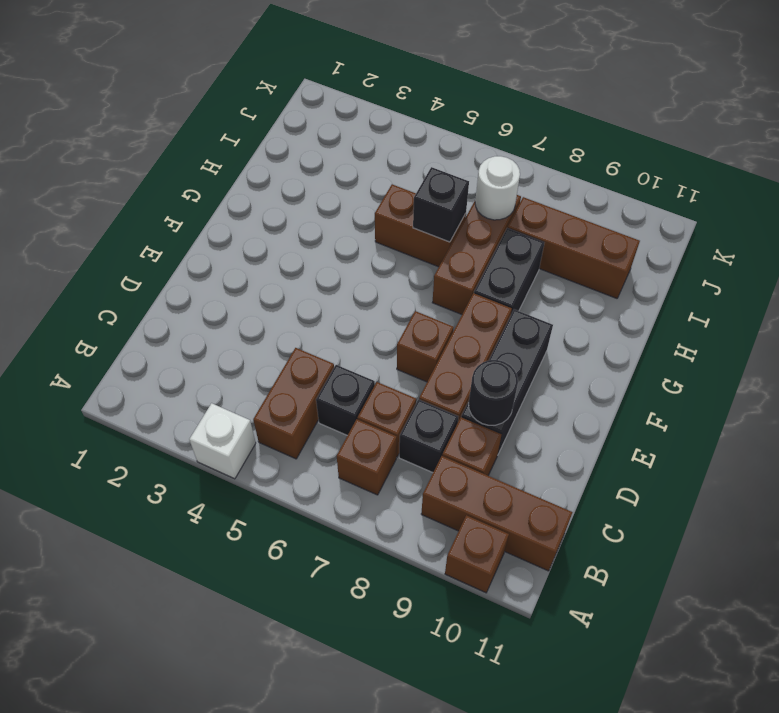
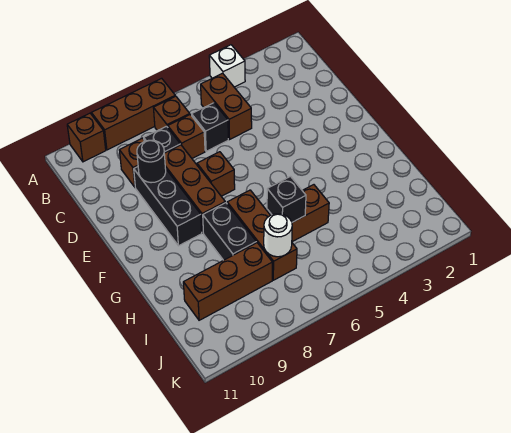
brown brick B9:B11 level 1 -> brown brick A7:A9 level 1

